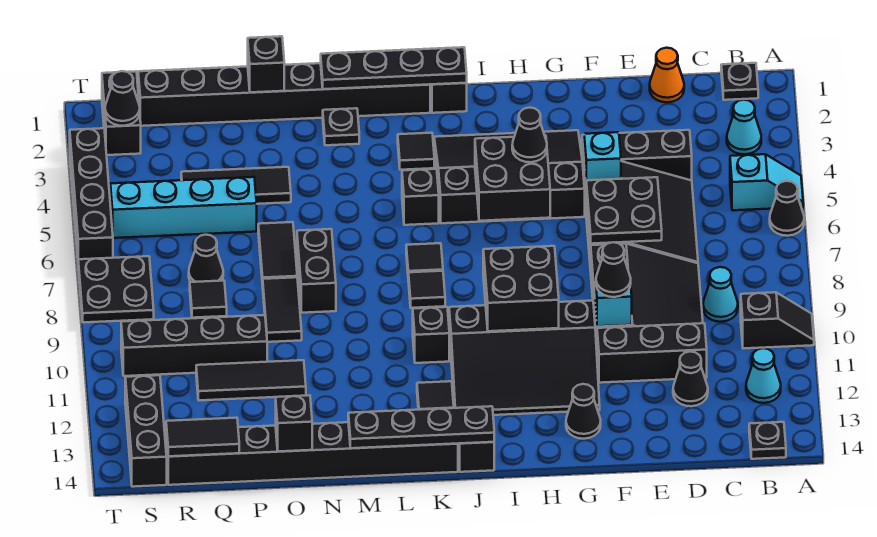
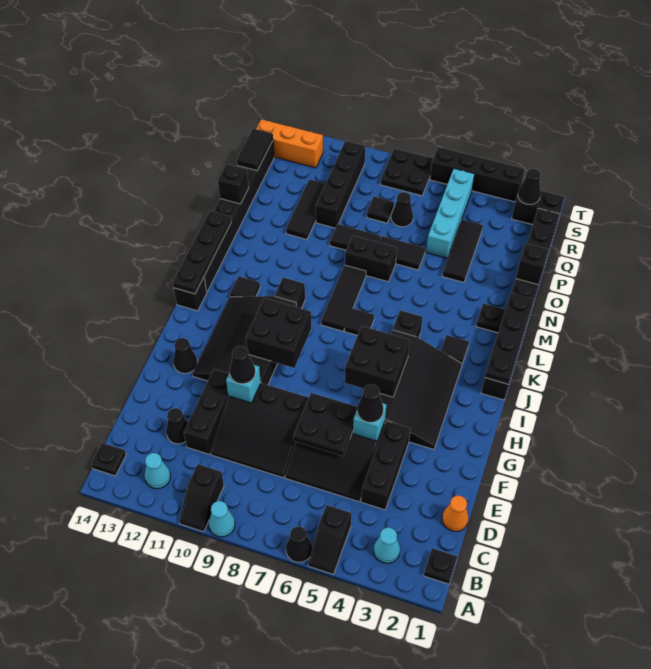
cyan slope A5:B5 level 1 top B -> black slope A5:B5 level 1 top B
cyan cone C9 level 1 -> cyan cone A9 level 1
black cone H5 level 3 -> black cone F5 level 3
black tile K8 level 1 -> black tile K8:M8 level 1
black brick S12:S14 level 1 -> orange brick S12:S14 level 1

